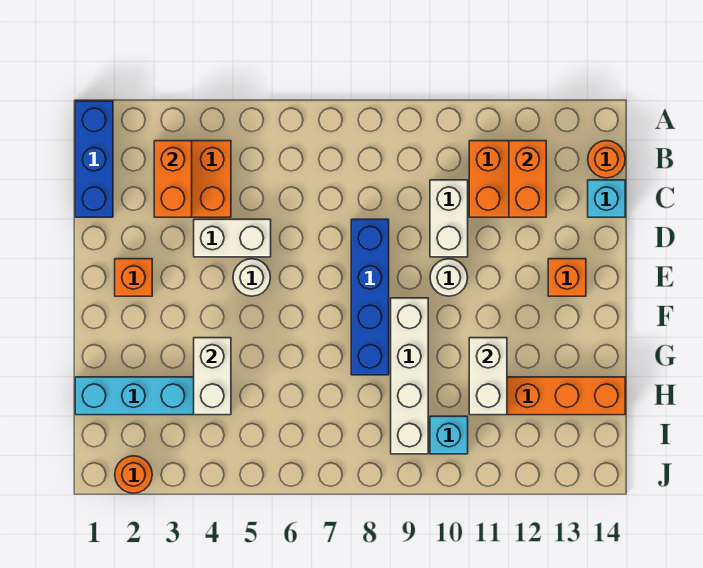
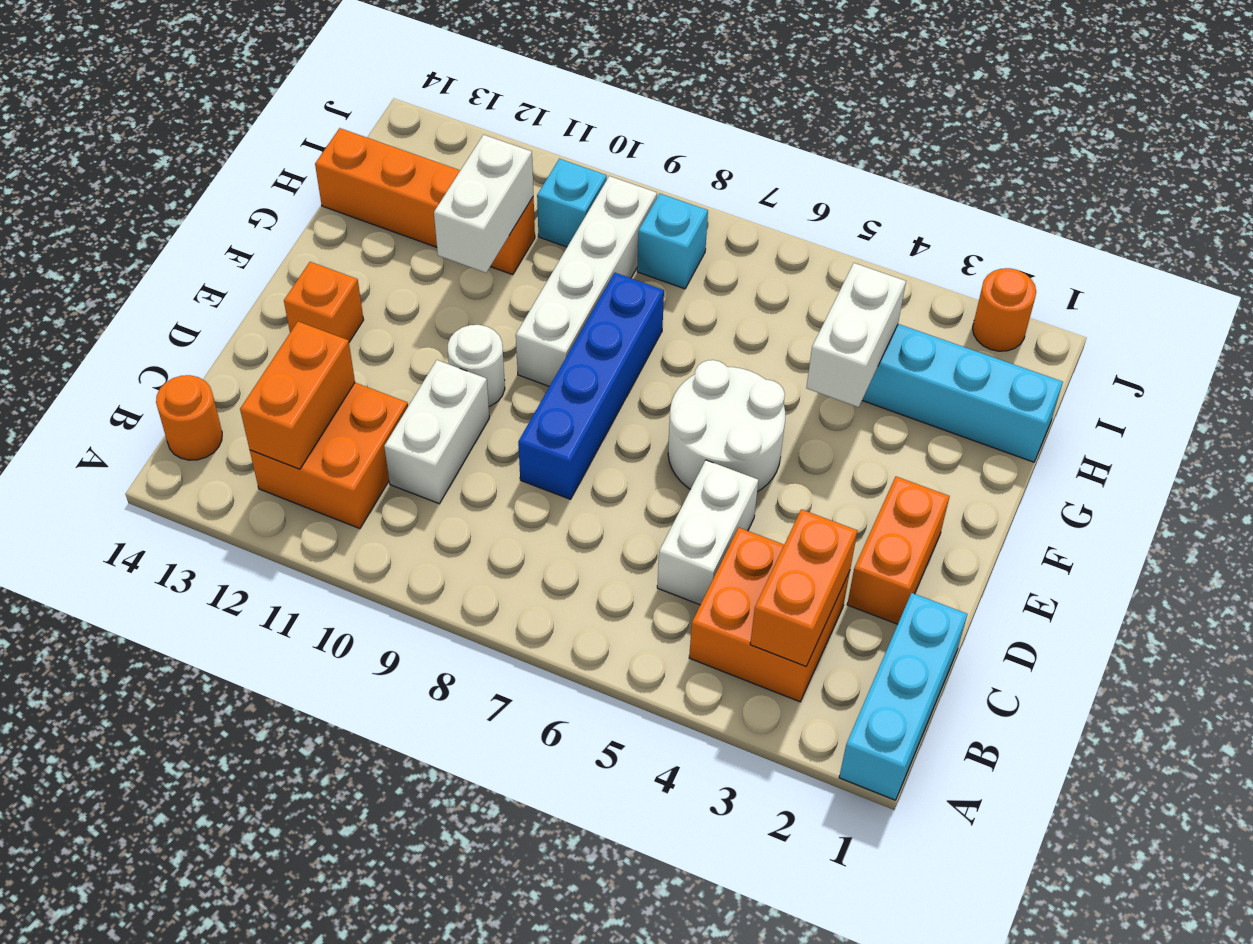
blue brick A1:C1 level 1 -> cyan brick A1:C1 level 1
cyan brick C14 level 1 -> cyan brick I8 level 1
white brick D4:D5 level 1 -> white brick C5:D5 level 1
orange brick E2 level 1 -> orange brick D2:E2 level 1
white round brick E5 level 1 -> white round brick E5:F6 level 1

